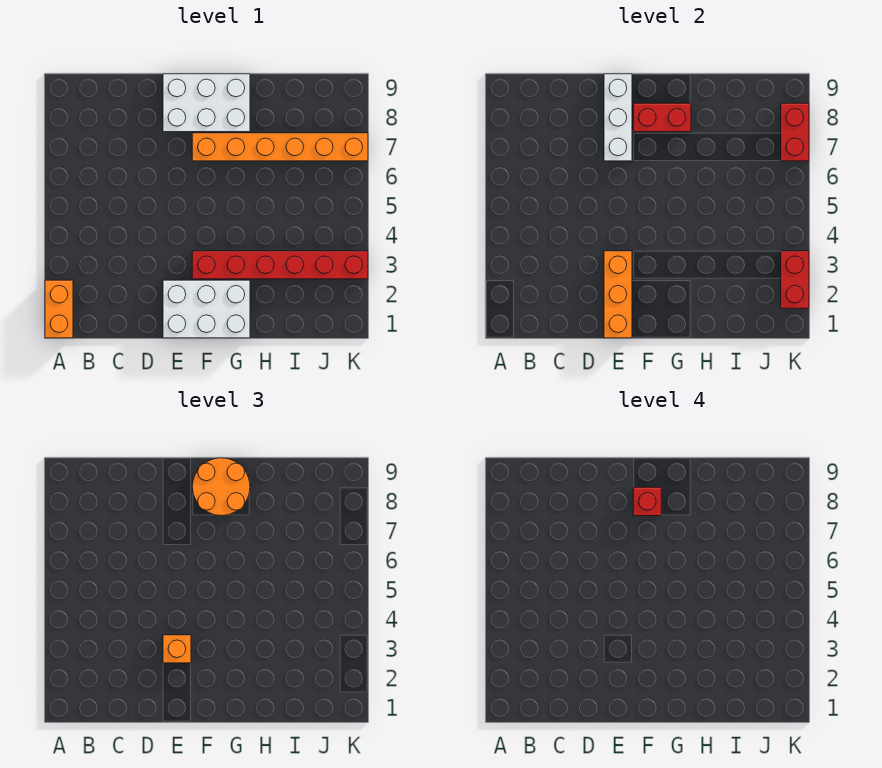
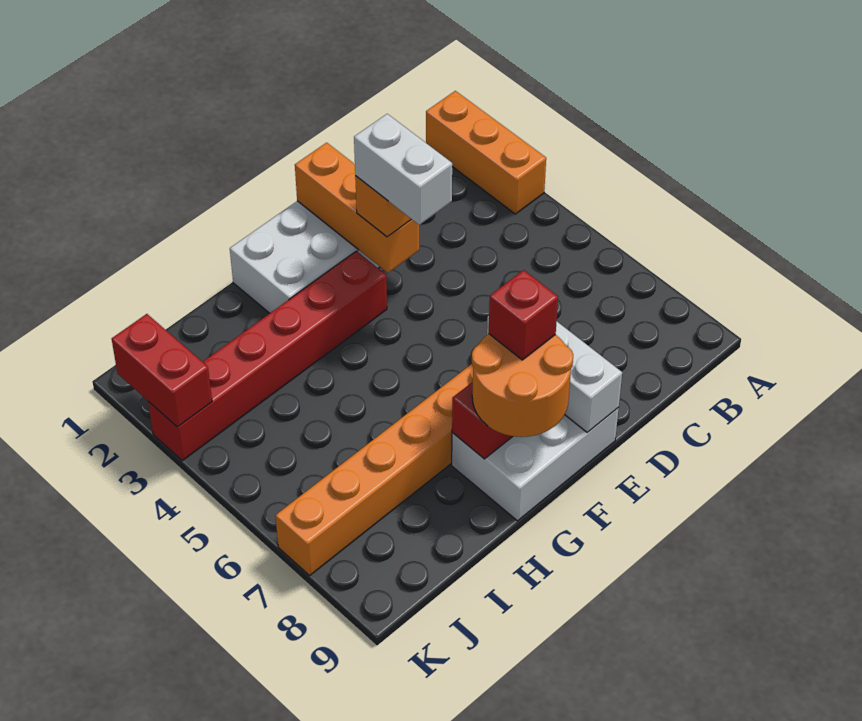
orange brick A1:A2 level 1 -> orange brick A1:A3 level 1
none -> white brick E3:E4 level 4
red brick K7:K8 level 2 -> none

